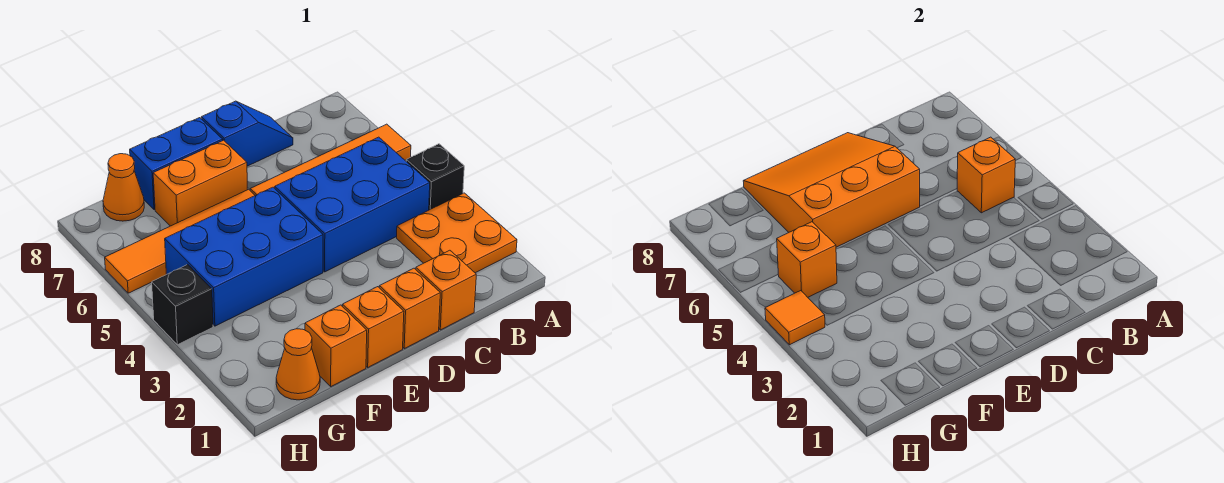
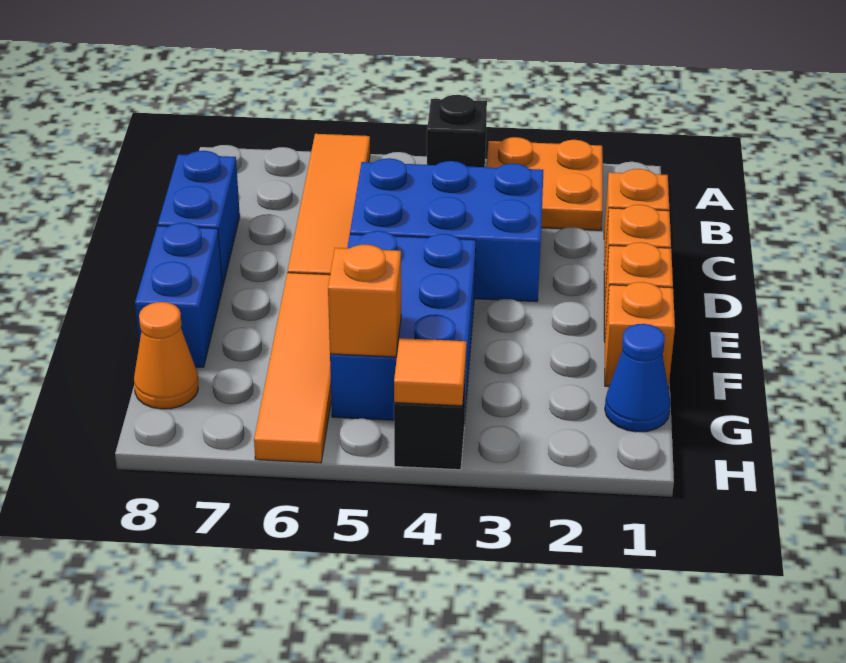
blue brick B4:D5 level 1 -> blue brick C3:D5 level 1
orange brick B5 level 2 -> none
blue slope C8:D8 level 1 top D -> blue brick C8:D8 level 1
orange slope D6:F8 level 2 top 6 -> none
orange brick E7:F7 level 1 -> none
orange cone G1 level 1 -> blue cone G1 level 1

